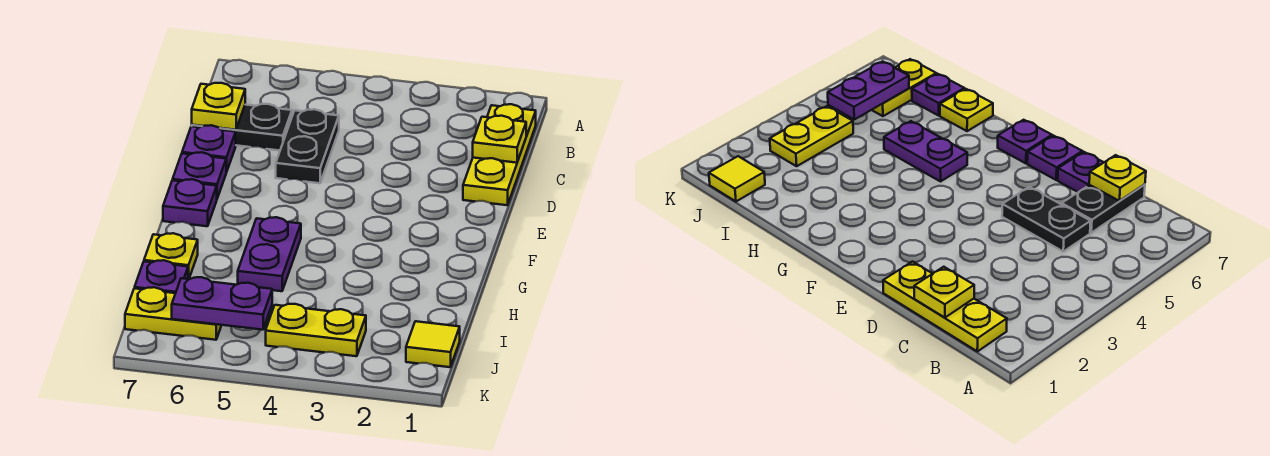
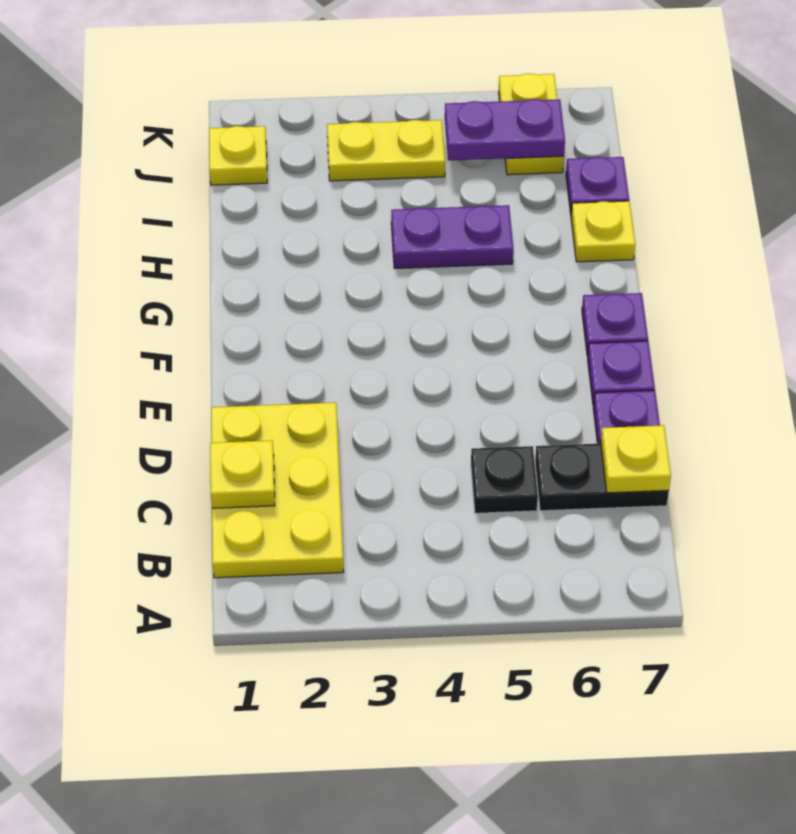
yellow plate B1:D1 level 1 -> yellow plate B1:D2 level 1
black plate C5:D5 level 1 -> black plate C5 level 1
purple plate G5:H5 level 1 -> purple plate H4:H5 level 1
yellow tile J1 level 1 -> yellow plate J1 level 1
yellow plate J6:J7 level 1 -> yellow plate J6:K6 level 1

